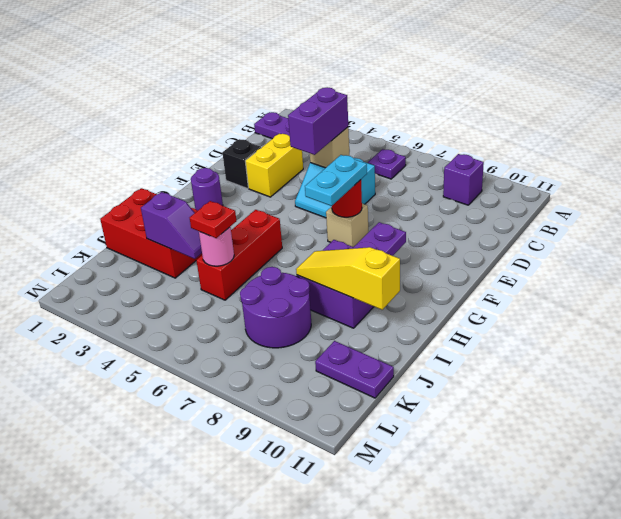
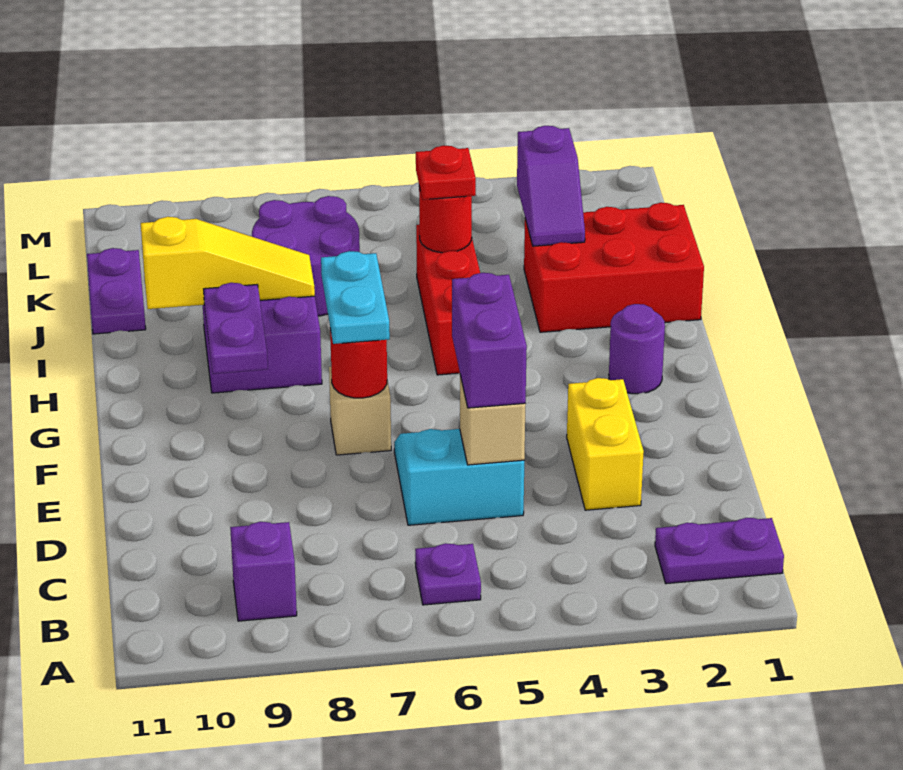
black brick E2 level 1 -> none
purple slope J3:J4 level 2 top 3 -> purple slope J3:K3 level 2 top K
pink round brick J5 level 2 -> red round brick J5 level 2
purple plate K10:K11 level 1 -> purple plate J11:K11 level 1

